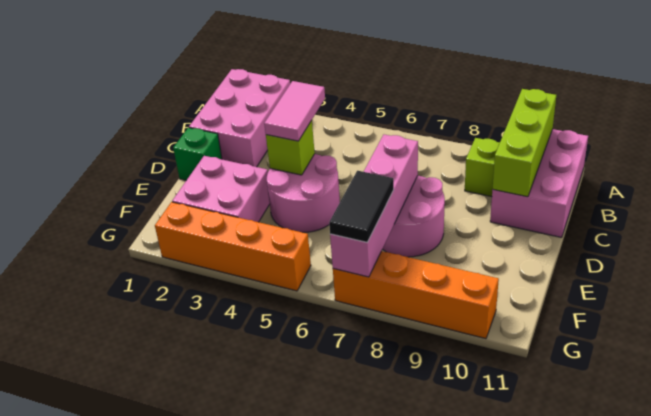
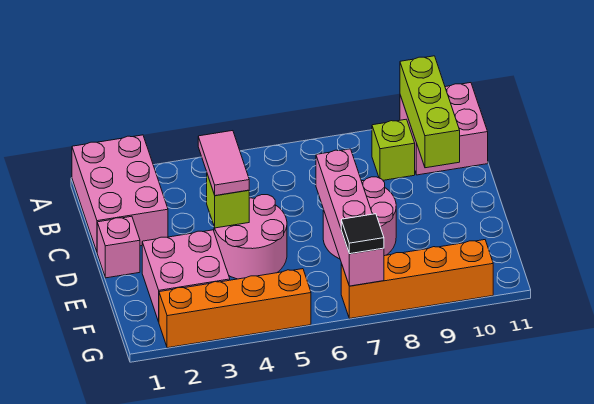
pink brick A10:C11 level 1 -> pink brick A10:B11 level 1
green brick D1 level 1 -> pink brick D1 level 1
black tile F7:G7 level 3 -> black tile G7 level 3

